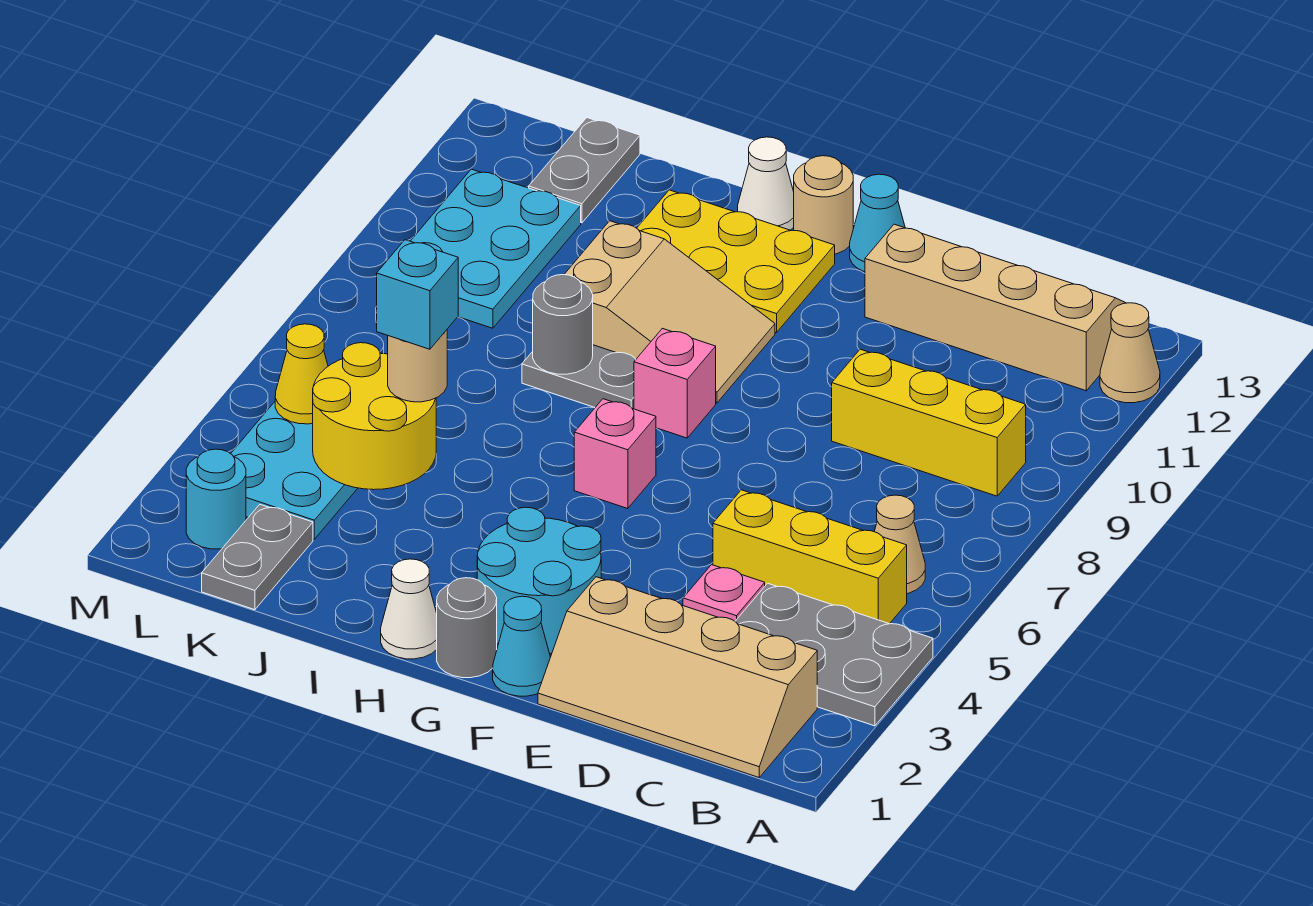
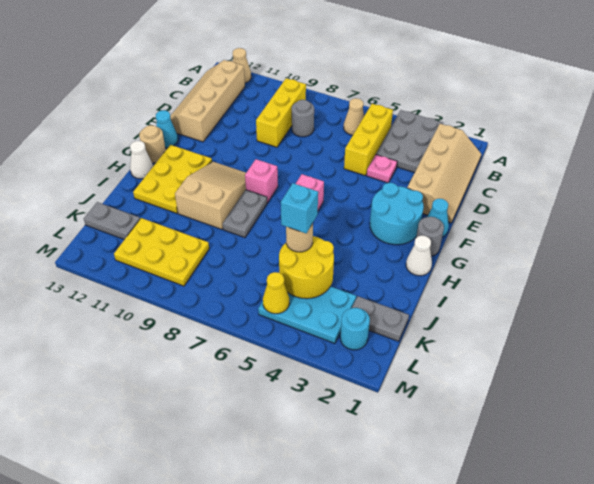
grey round brick I8 level 2 -> grey round brick C8 level 1
cyan plate K9:L11 level 1 -> yellow plate K9:L11 level 1

